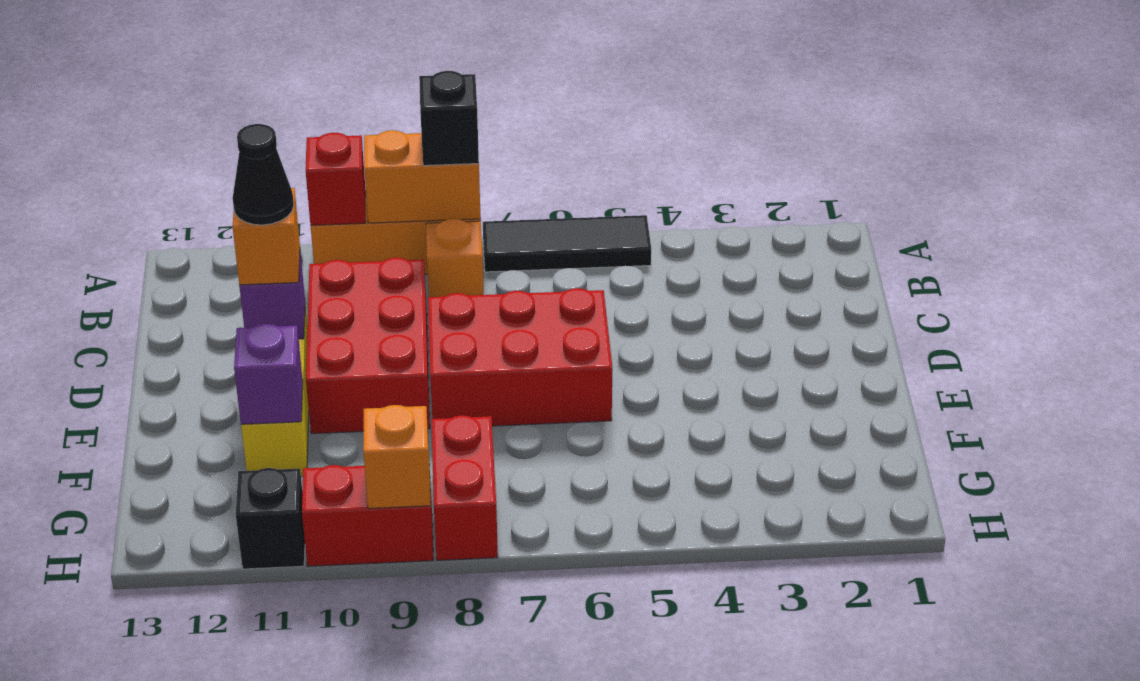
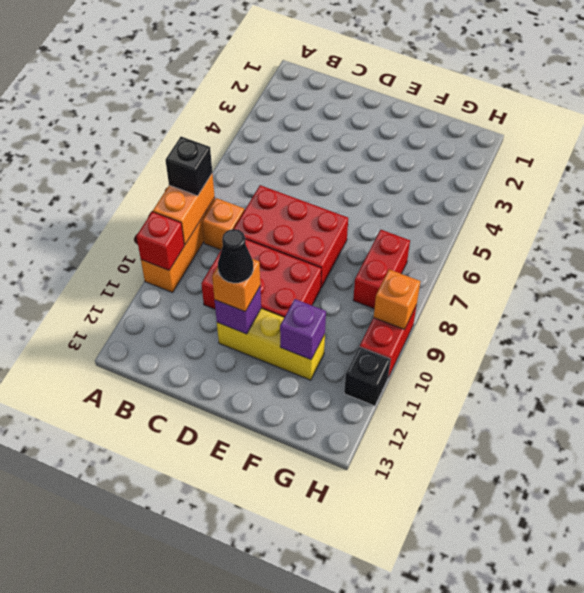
black tile A5:A7 level 1 -> none
red brick D6:E8 level 1 -> red brick C7:E8 level 1
red brick G8:H8 level 1 -> red brick G7:G8 level 1

